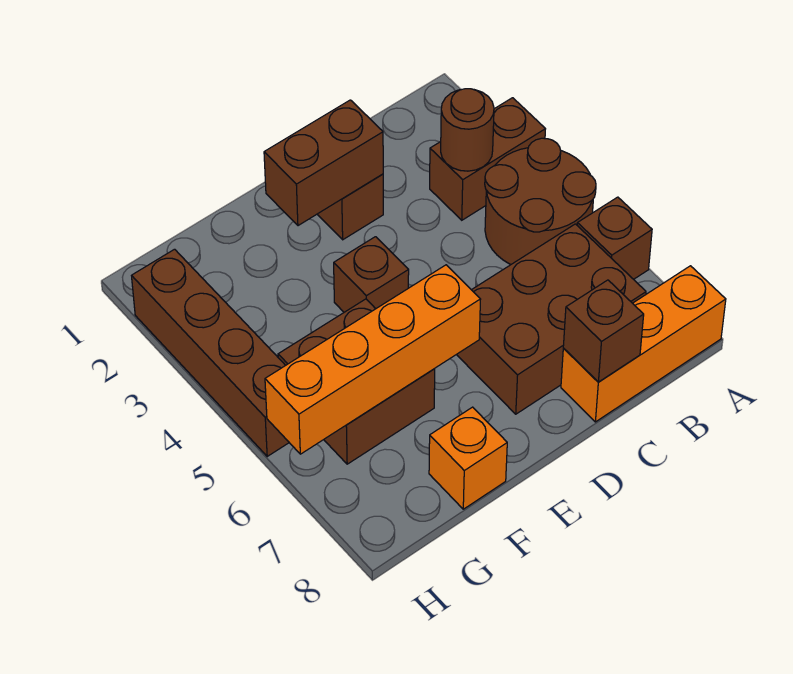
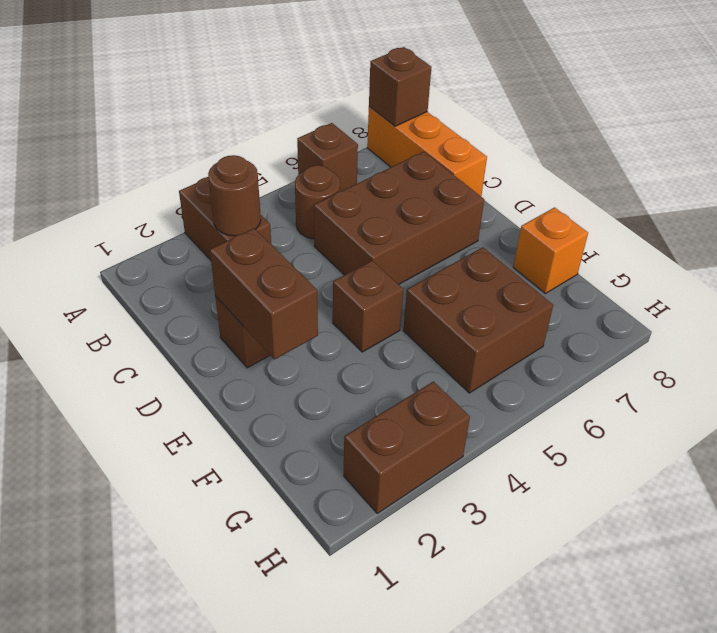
brown round brick A4:B5 level 1 -> brown round brick B5 level 1
brown brick B6:D7 level 1 -> brown brick C5:D7 level 1
brown brick C8 level 2 -> brown brick A8 level 2
orange brick E6:H6 level 2 -> none
brown brick H2:H5 level 1 -> brown brick H2:H3 level 1

